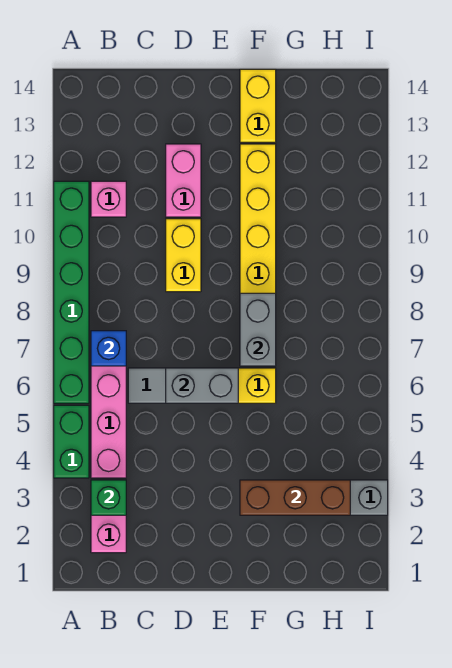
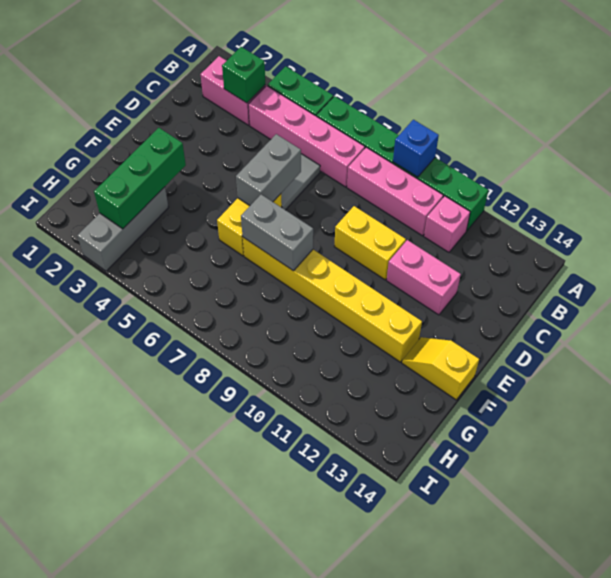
blue brick B7 level 2 -> blue brick A9 level 2
none -> pink brick B8:B10 level 1
brown brick F3:H3 level 2 -> green brick F3:H3 level 2
yellow brick F13:F14 level 1 -> yellow slope F13:F14 level 1 top 14

